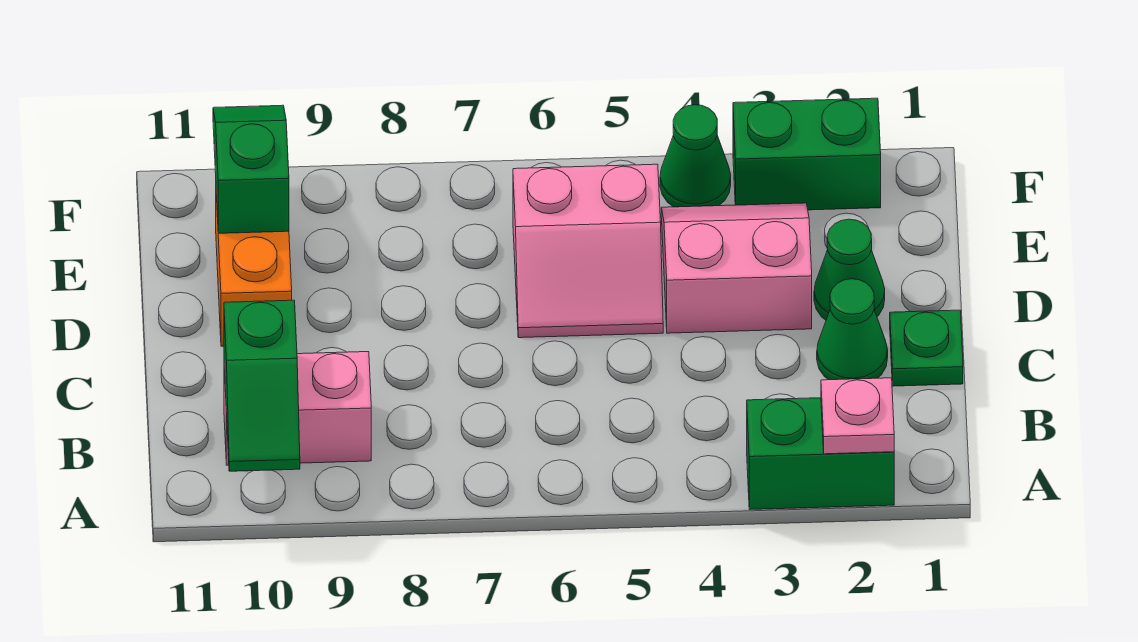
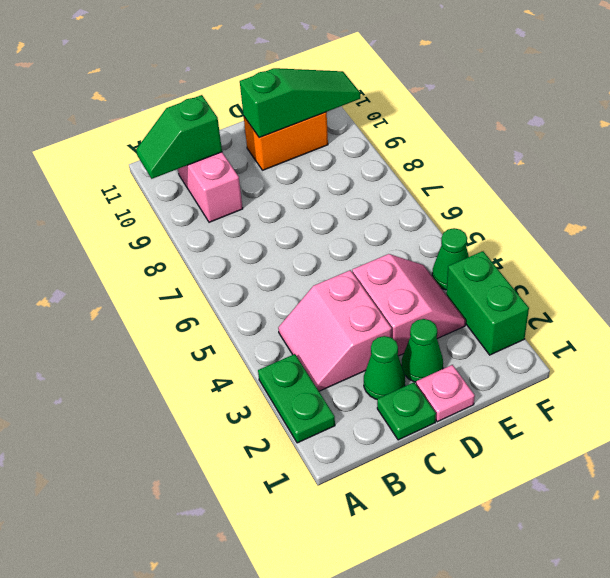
green brick A2:A3 level 1 -> green plate A2:A3 level 1
pink plate A2 level 2 -> pink plate D1 level 1
pink slope D5:E6 level 1 top E -> pink slope B3:C4 level 1 top C
green slope E10:F10 level 2 top E -> green slope D10:F10 level 2 top D

